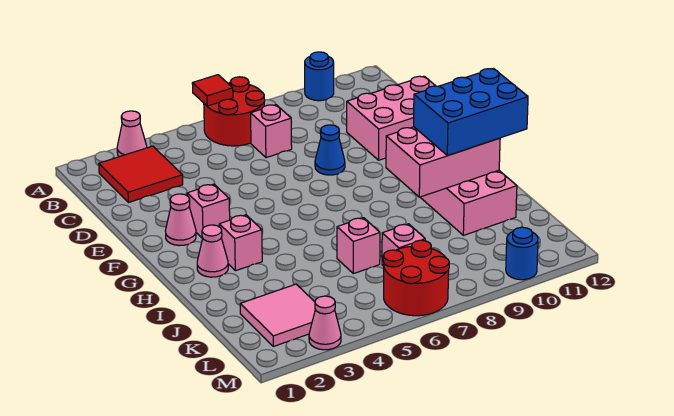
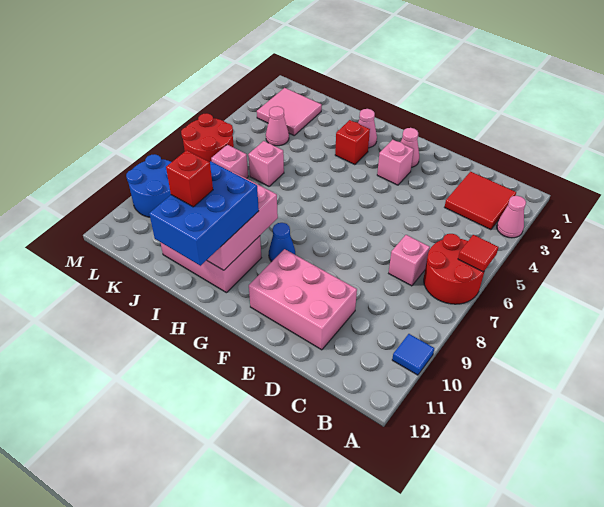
blue round brick A10 level 1 -> blue tile A10 level 1
pink brick D10:E12 level 1 -> pink brick D10:F11 level 1
blue cone E8 level 1 -> blue cone G9 level 1
pink brick H3 level 1 -> red brick H3 level 1
none -> red brick I11 level 4
pink cone M3 level 1 -> pink cone K4 level 1
blue round brick M10 level 1 -> blue round brick L9:M10 level 1

